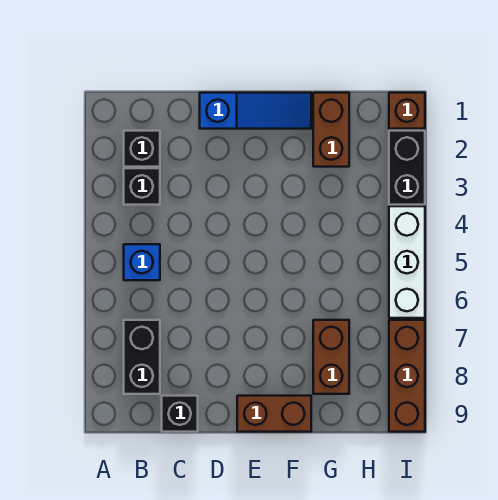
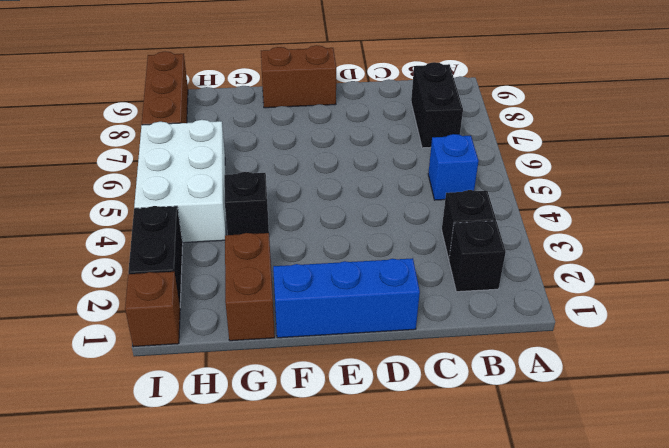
black brick C9 level 1 -> black brick G4 level 1
blue slope D1:F1 level 1 top D -> blue brick D1:F1 level 1
brown brick G7:G8 level 1 -> none
white brick I4:I6 level 1 -> white brick H4:I6 level 1

